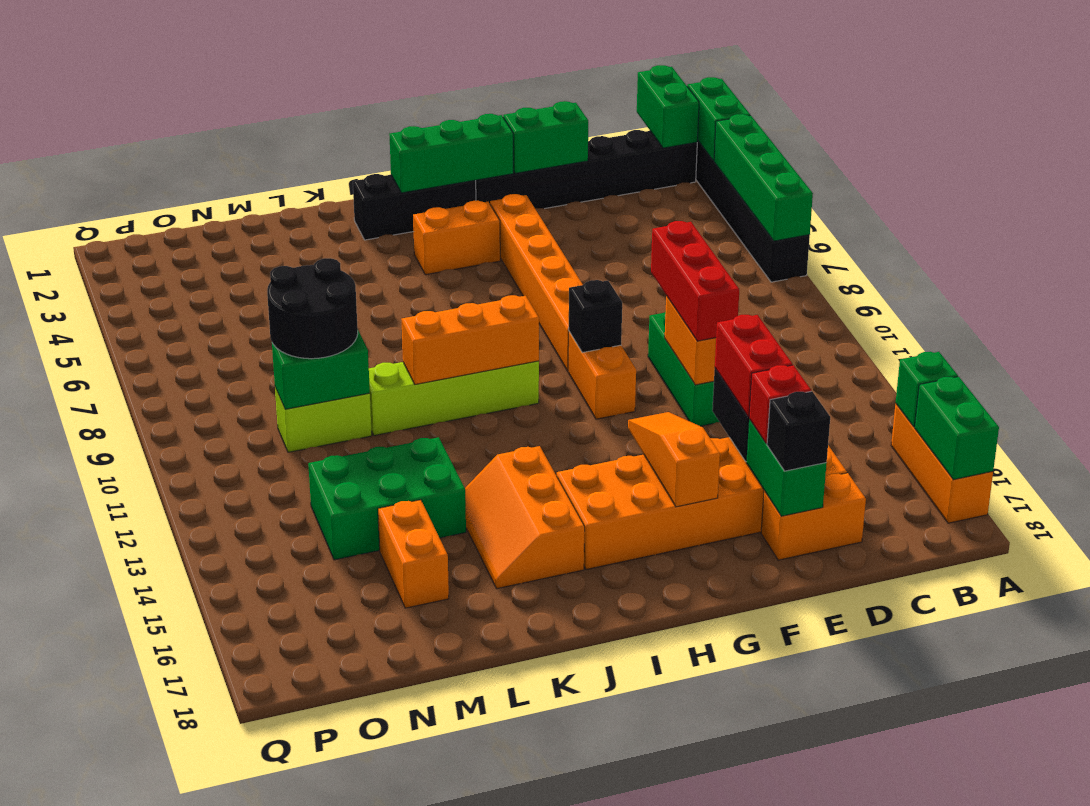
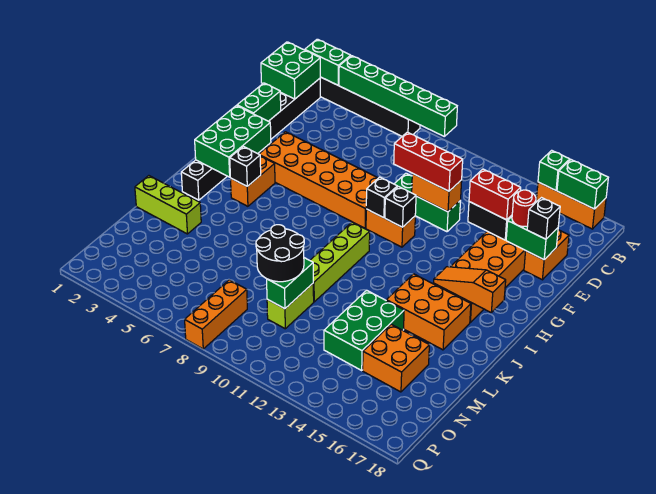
green brick A4:A7 level 2 -> green brick A4:A9 level 2
green brick B1:B2 level 2 -> green brick B1:C2 level 2
red brick E16 level 3 -> red round brick E16 level 3
green brick G2:I2 level 2 -> green brick G2:I3 level 2
orange brick G4:G9 level 1 -> orange brick F4:G9 level 1
none -> black brick G11 level 2
orange slope G14:G16 level 2 top 16 -> orange slope I15:I17 level 2 top 17
none -> black brick I4 level 2
orange brick I10:K10 level 2 -> orange brick O8:Q8 level 1
orange slope J14:K16 level 1 top J -> orange brick J14:K16 level 1
none -> lime brick L1:L3 level 1
orange brick M15:M16 level 1 -> orange brick M15:N16 level 1

